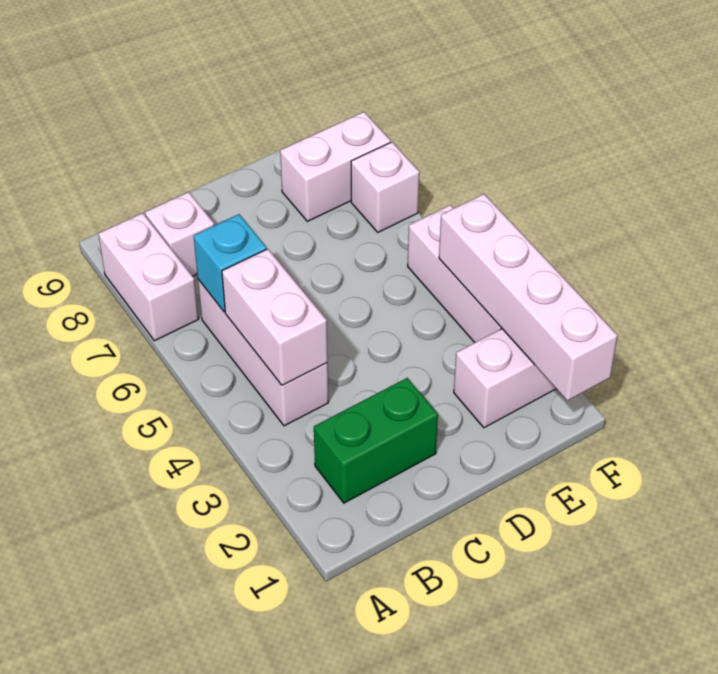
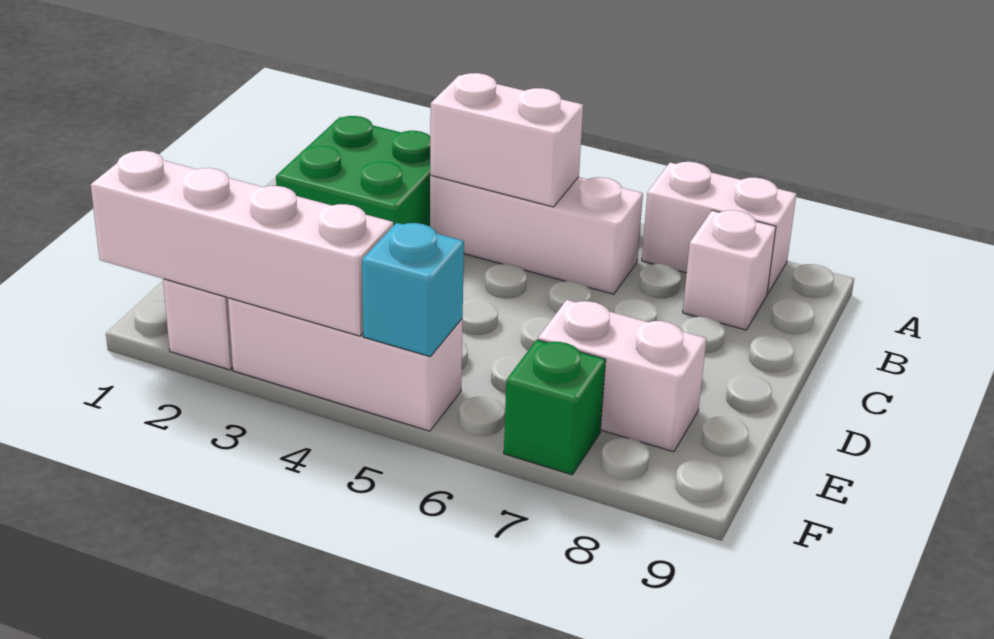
green brick B2:C2 level 1 -> green brick B2:C3 level 1
cyan brick B6 level 2 -> cyan brick F5 level 2
white brick E8:F8 level 1 -> white brick E7:E8 level 1
white brick F7 level 1 -> green brick F7 level 1

